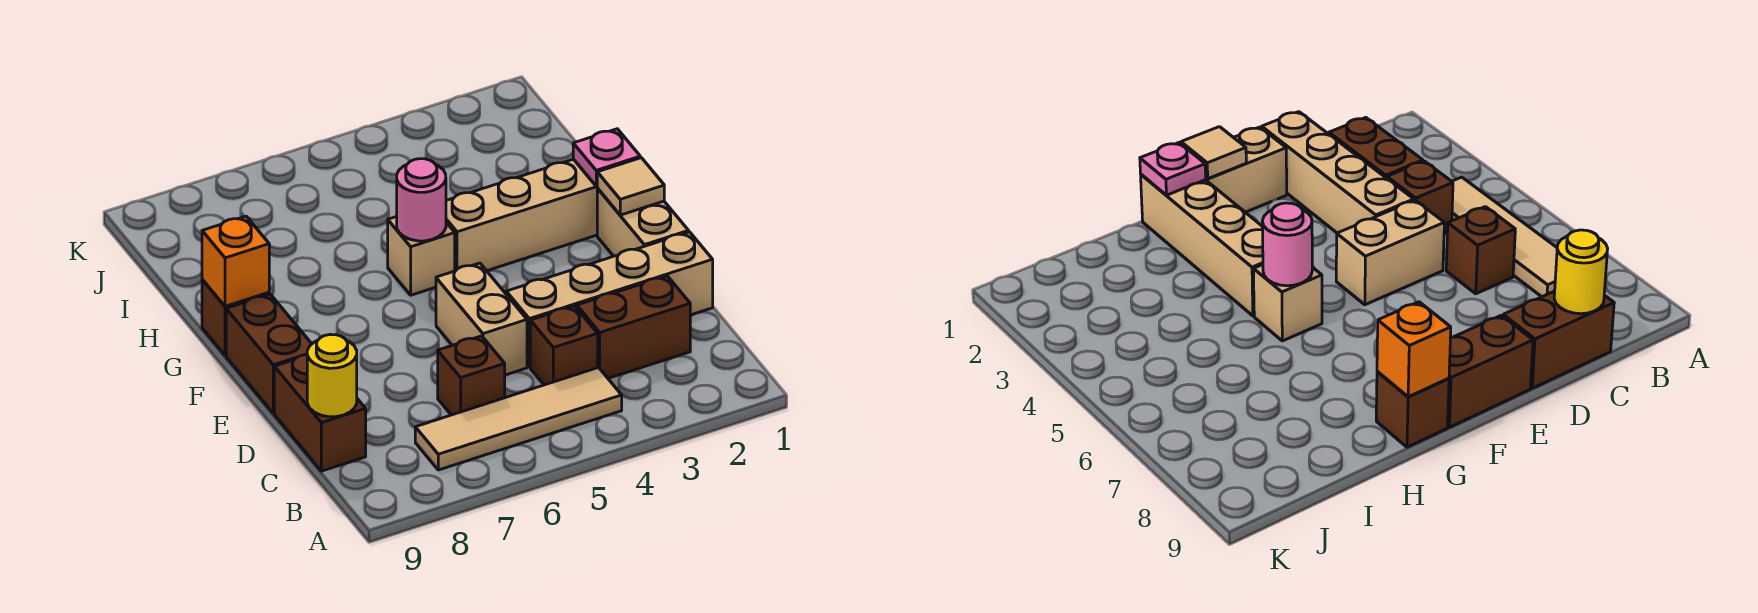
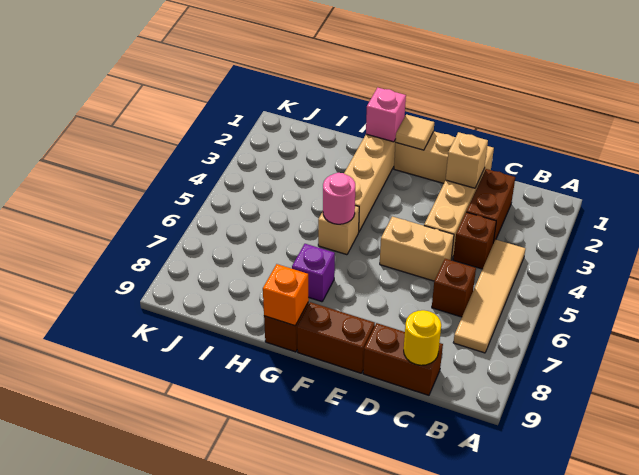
none -> tan brick D2 level 2
pink plate G1 level 2 -> pink brick G1 level 2
none -> purple brick G7 level 1

